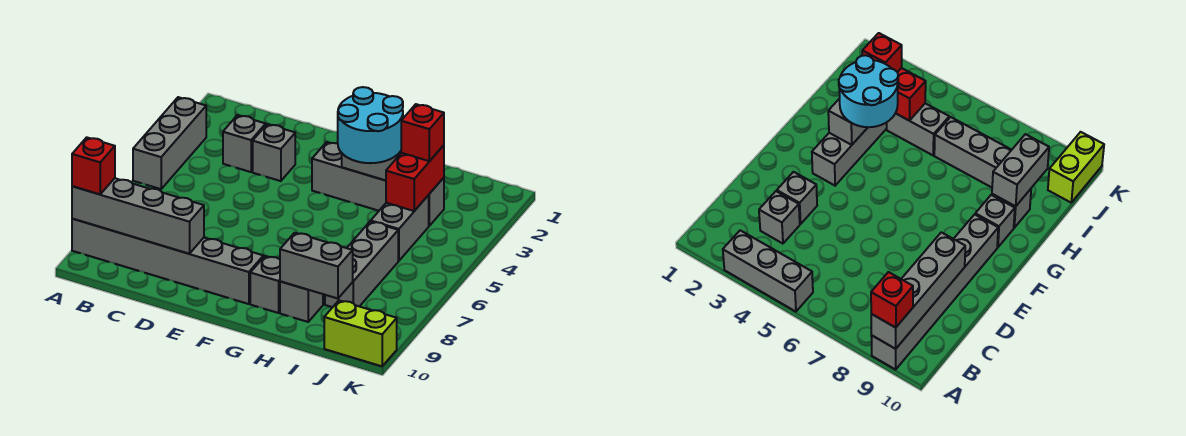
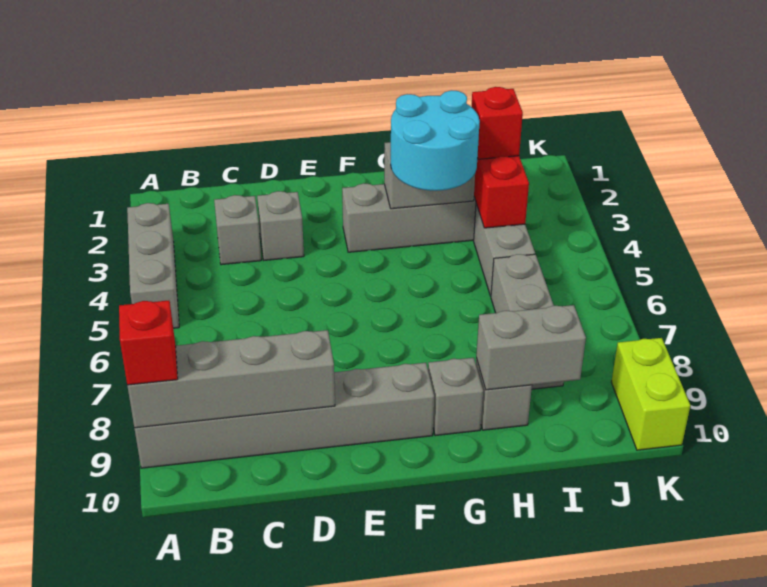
lime brick J10:K10 level 1 -> lime brick K9:K10 level 1

